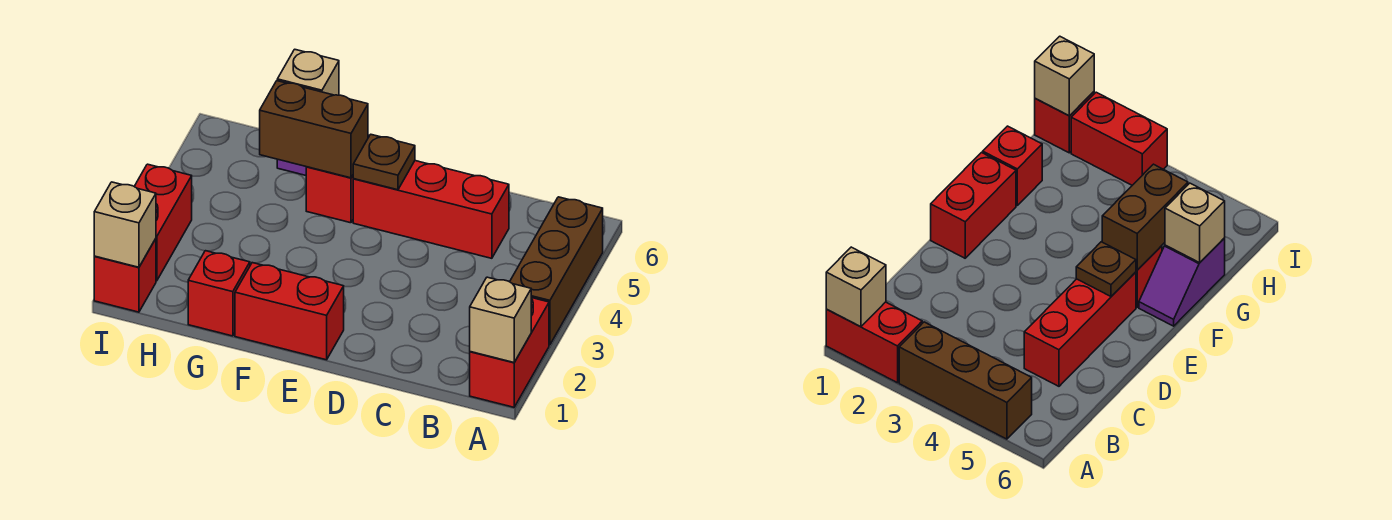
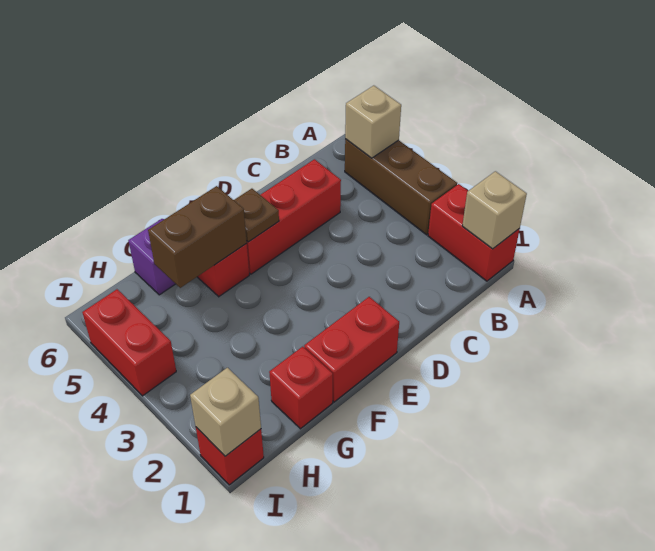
tan brick G6 level 2 -> tan brick A5 level 2
red brick I2:I3 level 1 -> red brick I4:I5 level 1

